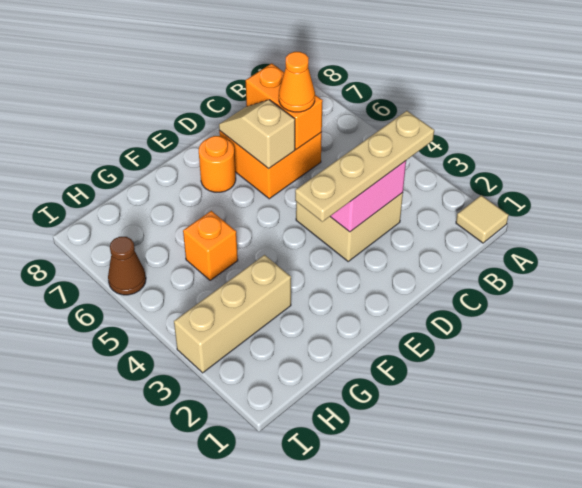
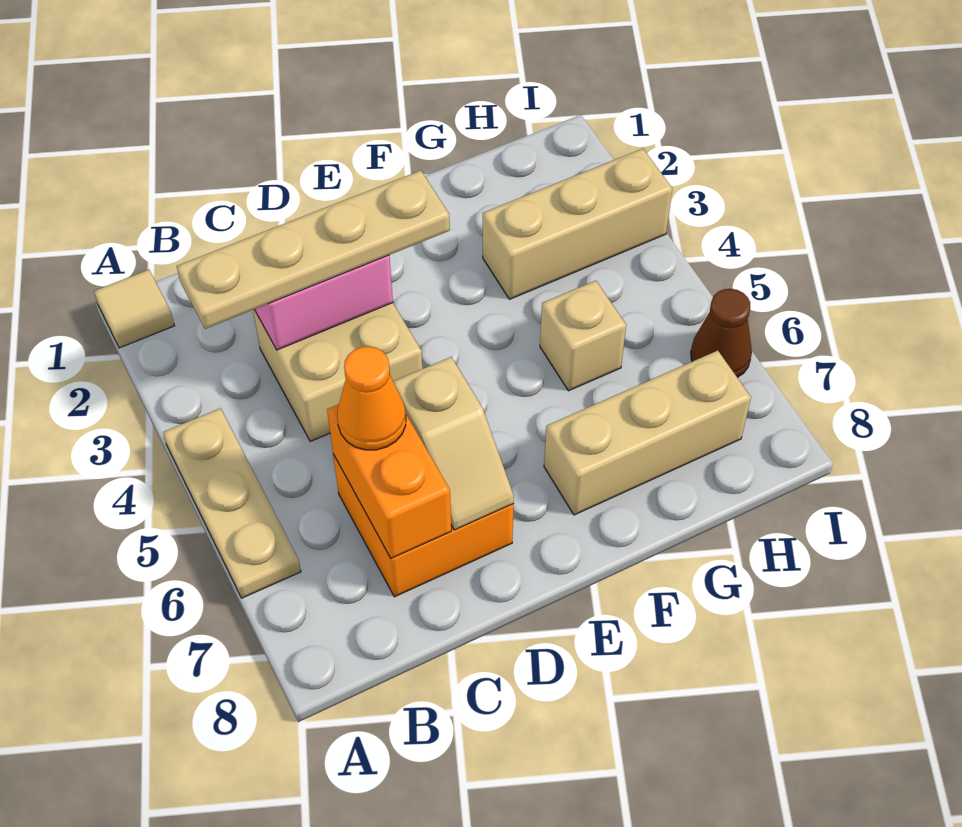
none -> tan plate A4:A6 level 1
orange round brick E7 level 1 -> none
none -> tan brick F7:H7 level 1
orange brick G5 level 1 -> tan brick G5 level 1

